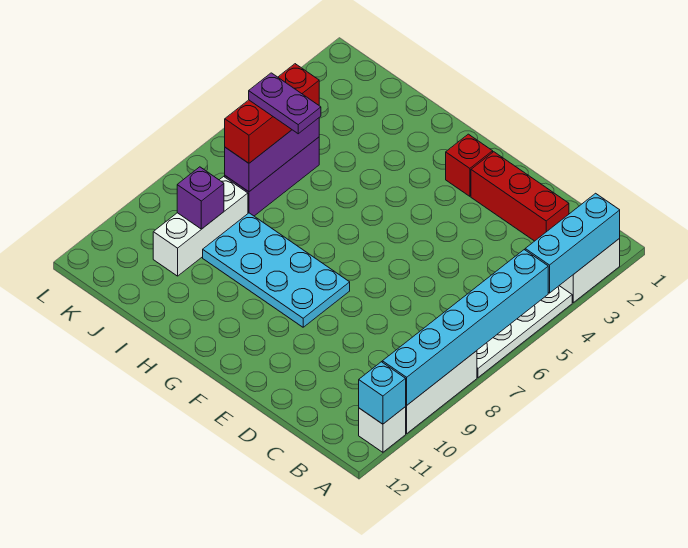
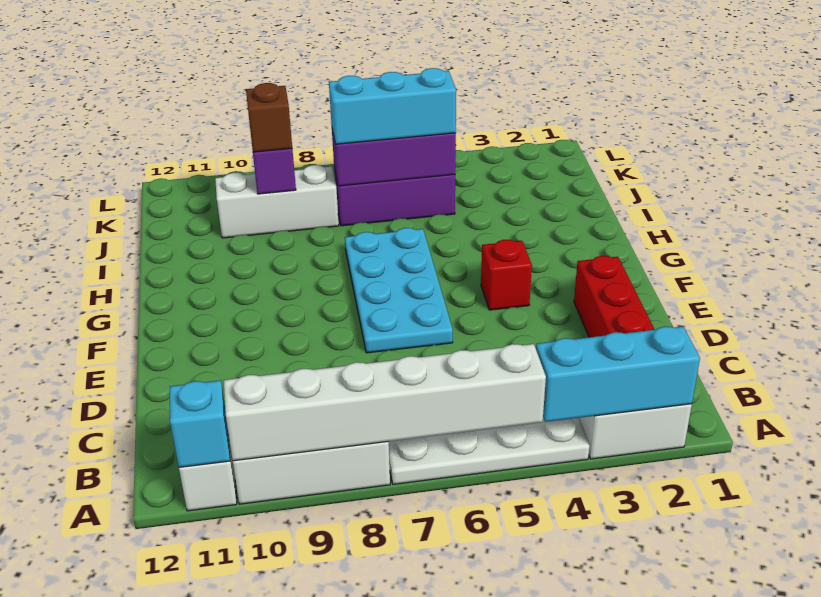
cyan brick A5:A10 level 2 -> white brick A5:A10 level 2
red brick F2 level 1 -> red brick F4 level 1
cyan plate F8:I9 level 1 -> cyan plate E6:H7 level 1
purple plate I6:J6 level 4 -> none
red brick J5:J7 level 3 -> cyan brick J5:J7 level 3
none -> brown brick J9 level 3

